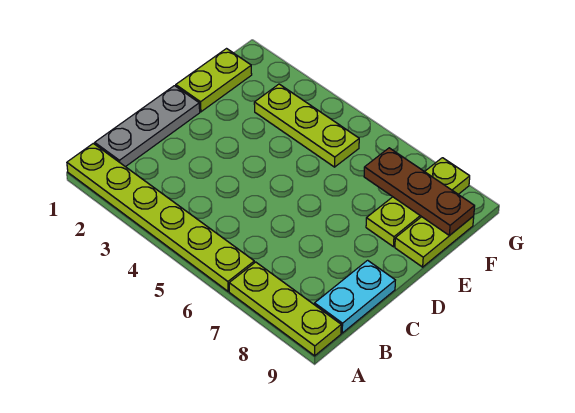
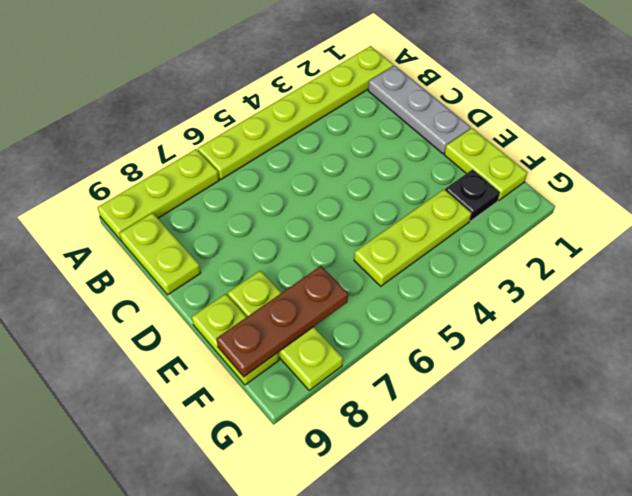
cyan plate B9:C9 level 1 -> lime plate B9:C9 level 1
none -> black plate F2 level 1

